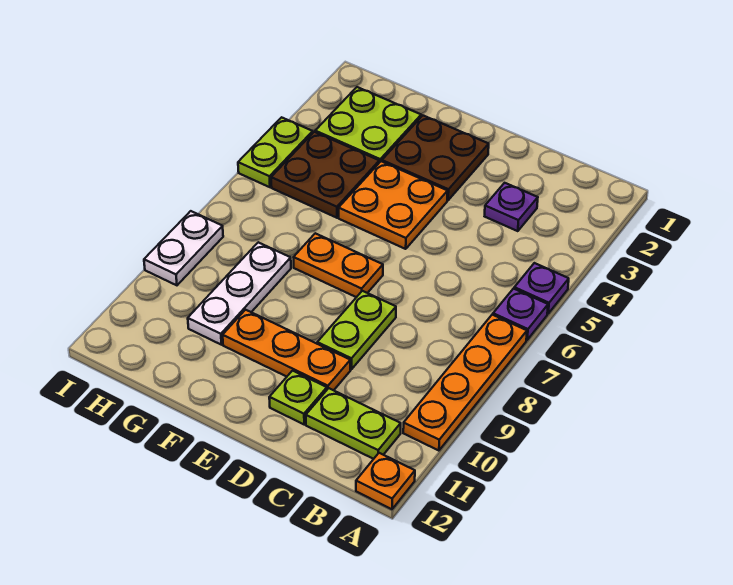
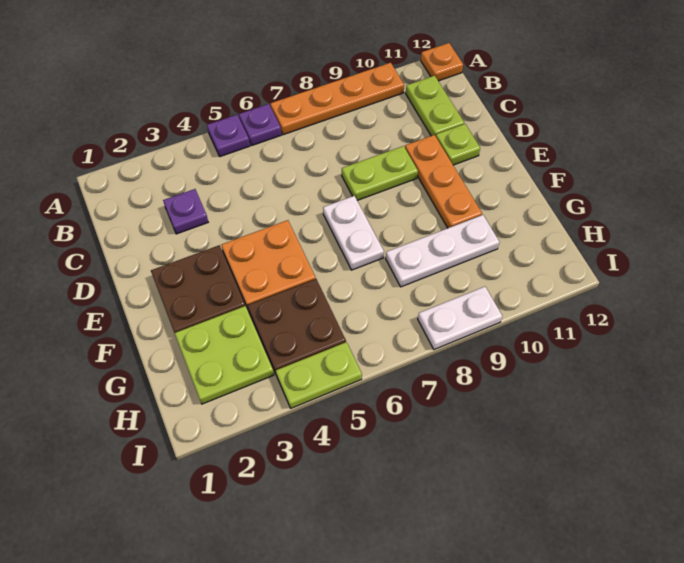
orange plate E7:F7 level 1 -> white plate E7:F7 level 1

